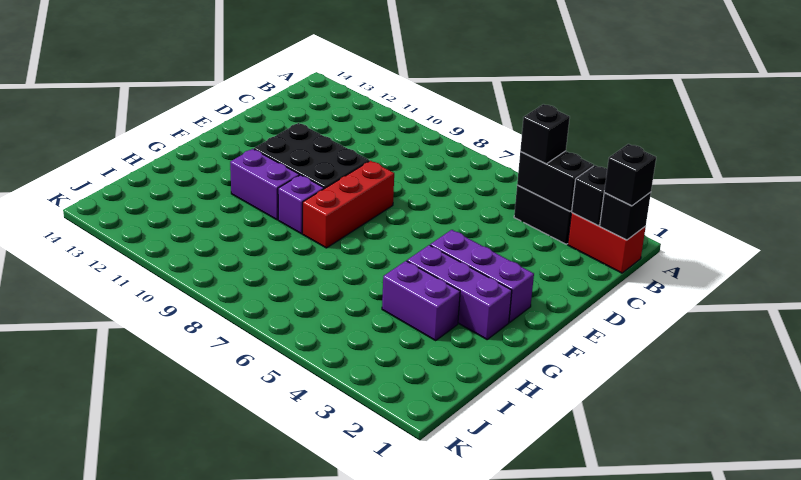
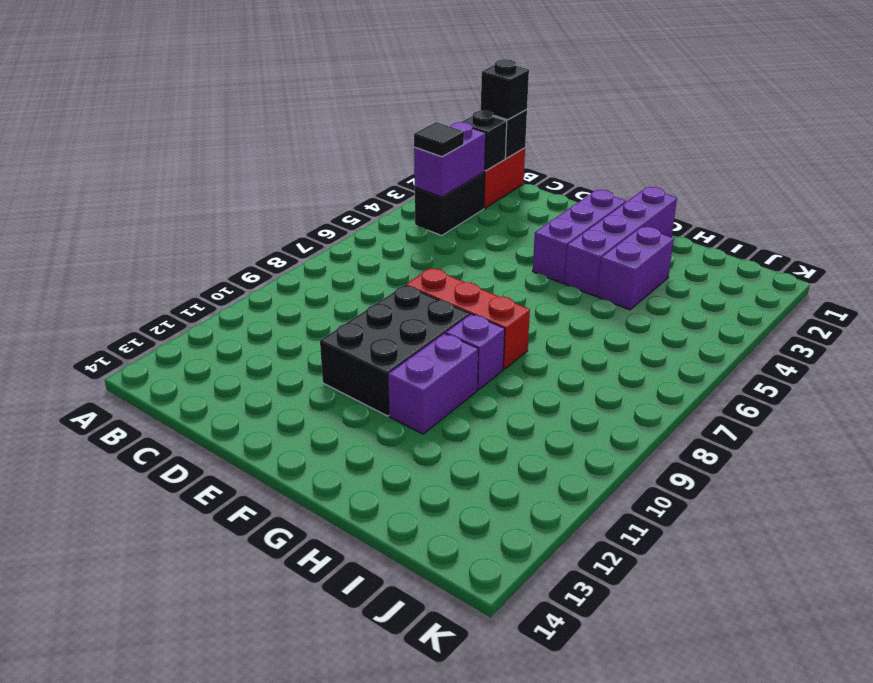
black brick B3:B4 level 2 -> purple brick B3:B4 level 2
black brick B4 level 3 -> black tile B4 level 3
purple brick G2:G4 level 1 -> purple brick G1:G4 level 1

